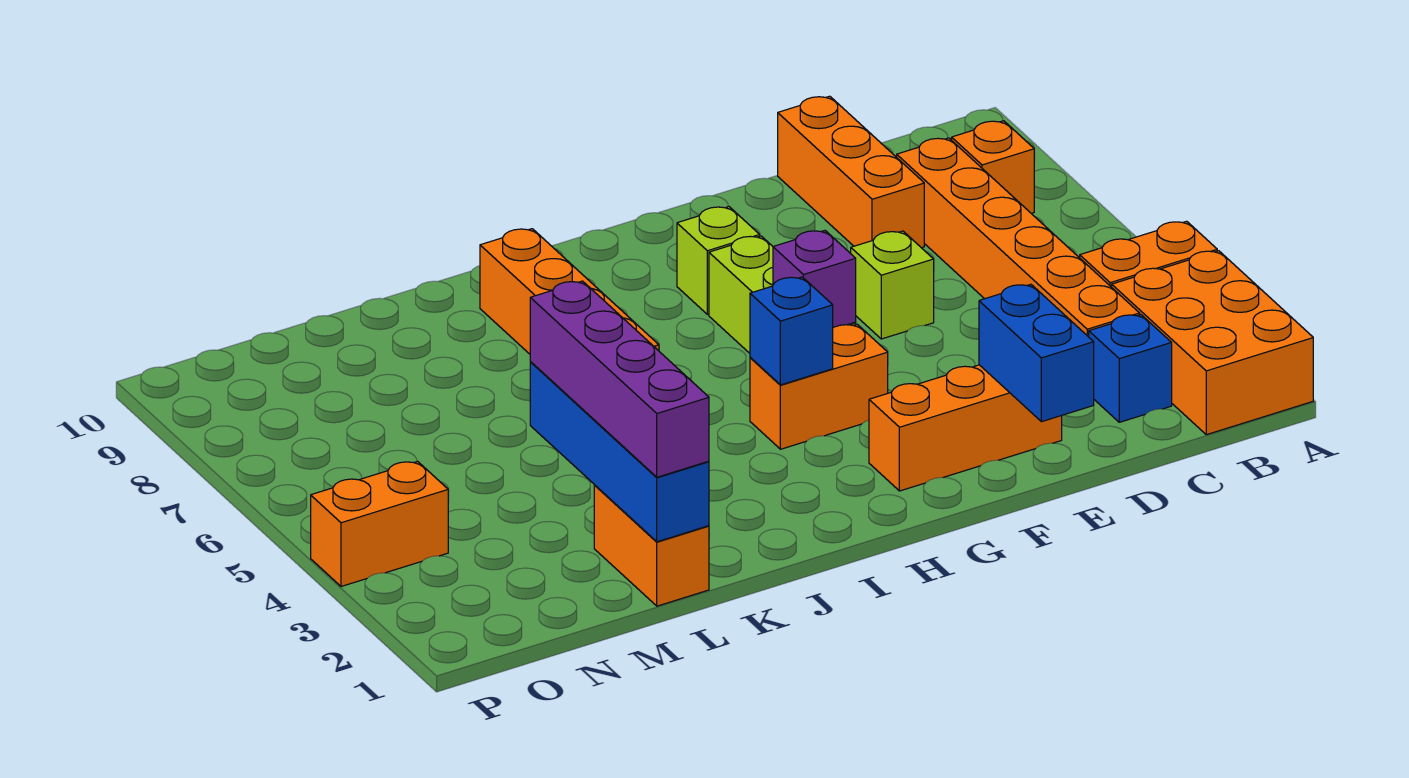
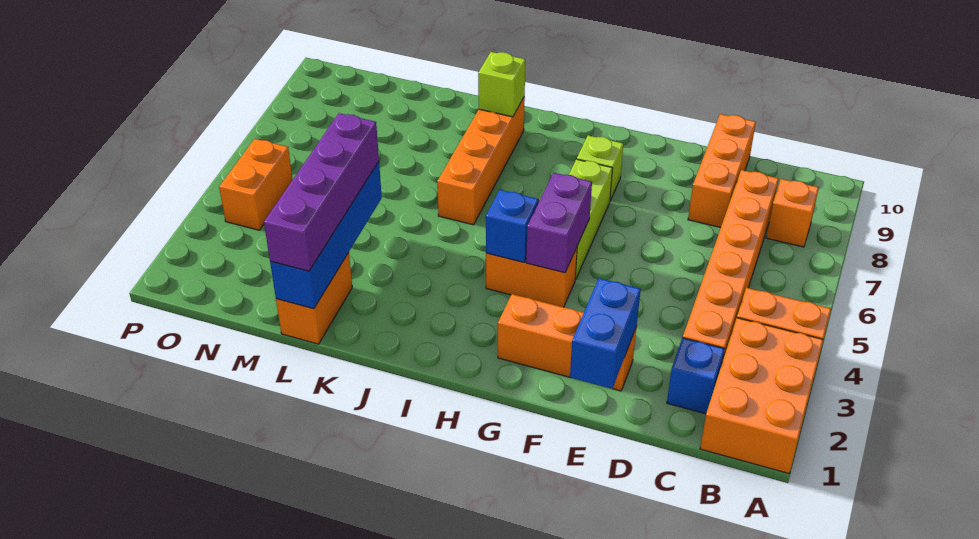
lime brick E6 level 1 -> lime brick J9 level 2
purple brick G5 level 2 -> purple brick G4:G5 level 2
orange brick O4:P4 level 1 -> orange brick O4:O5 level 1

